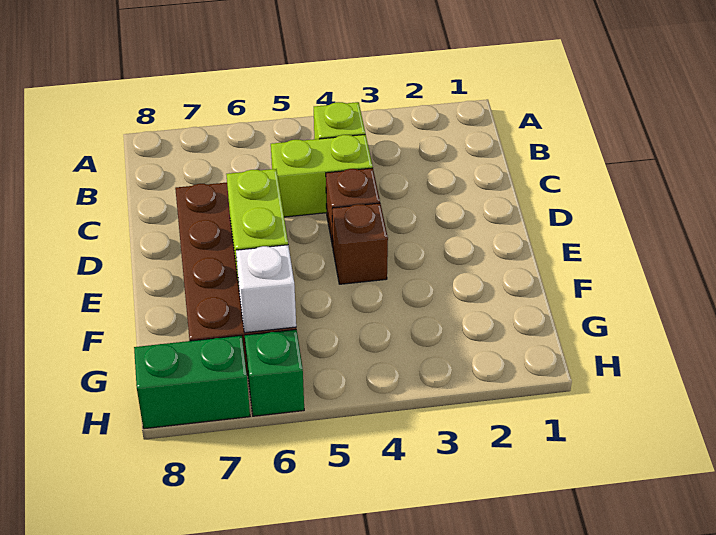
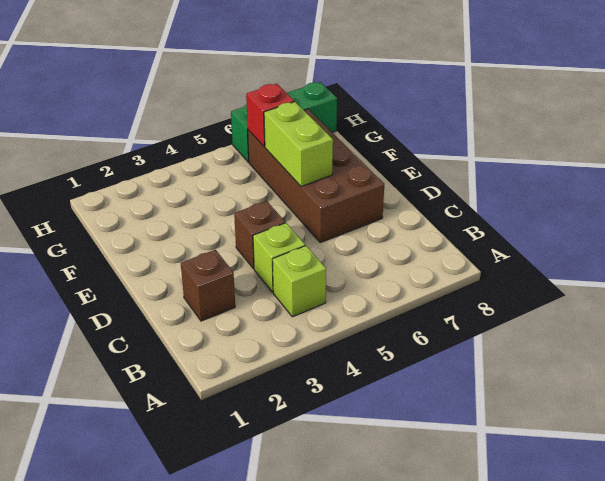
lime brick C4:C5 level 1 -> lime brick C4 level 1
brown brick E4 level 1 -> brown brick C2 level 1
white brick G6 level 2 -> red brick G6 level 2

